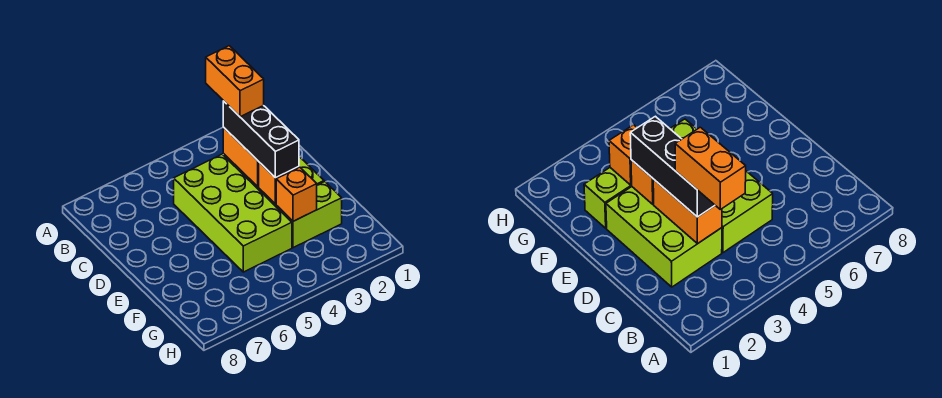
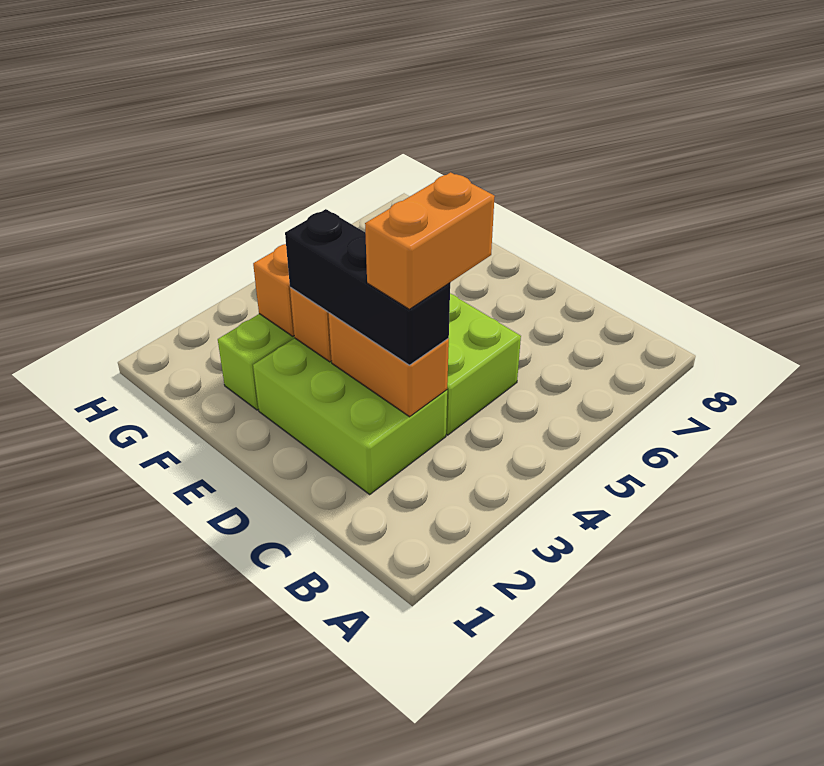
orange brick B3:C3 level 4 -> orange brick C3:C4 level 4

